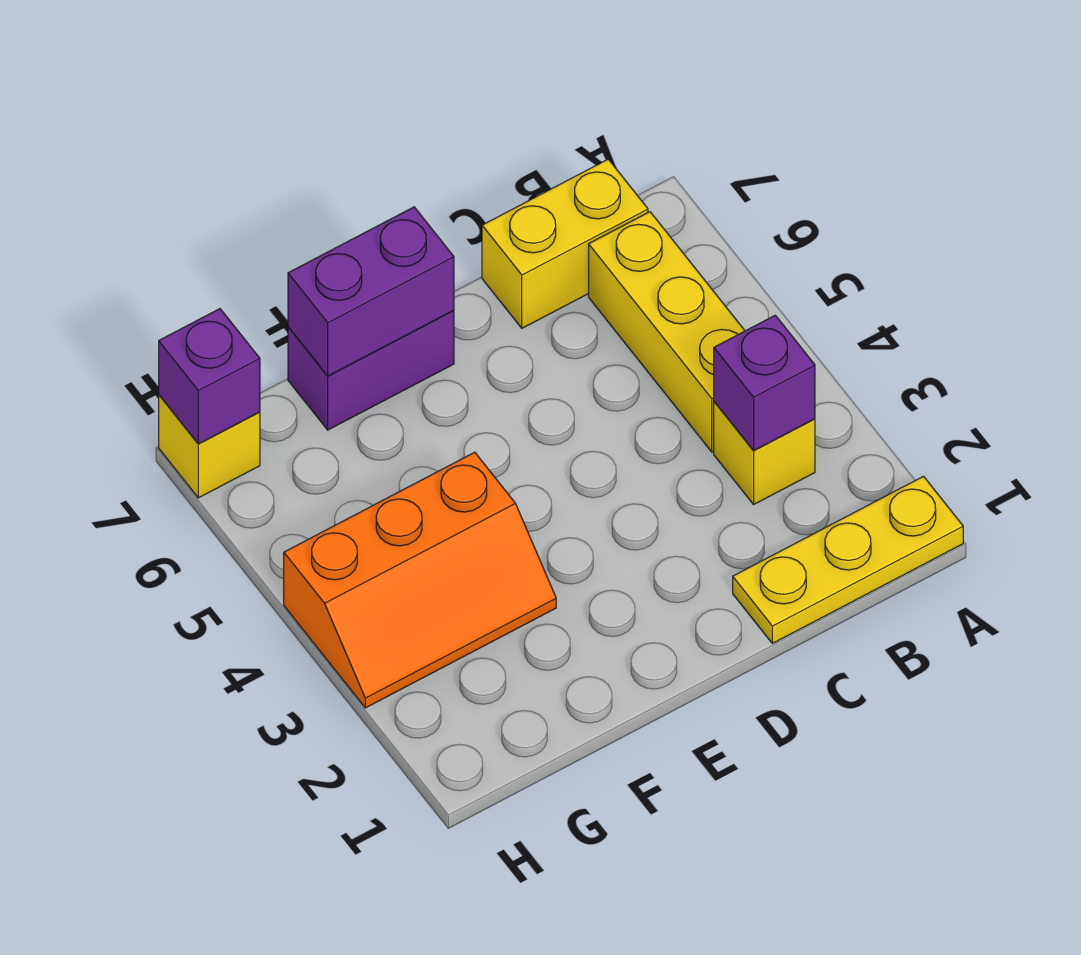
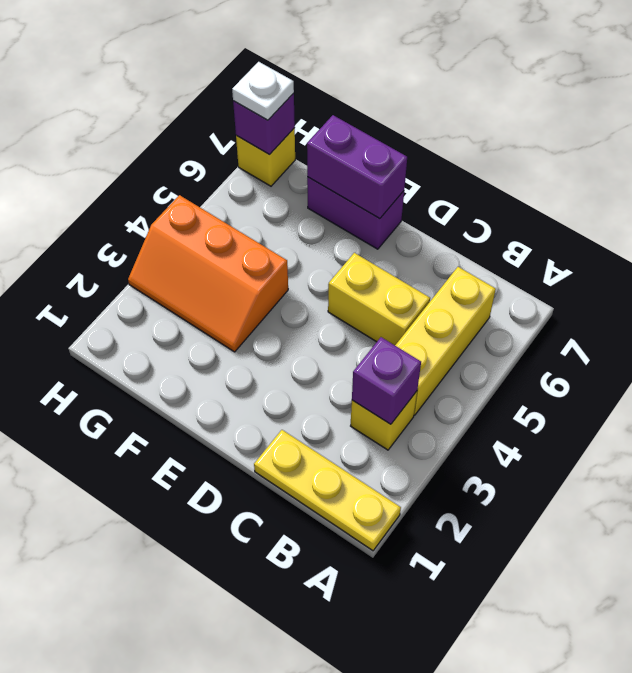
yellow brick B7:C7 level 1 -> yellow brick C5:D5 level 1
none -> white plate H7 level 3

